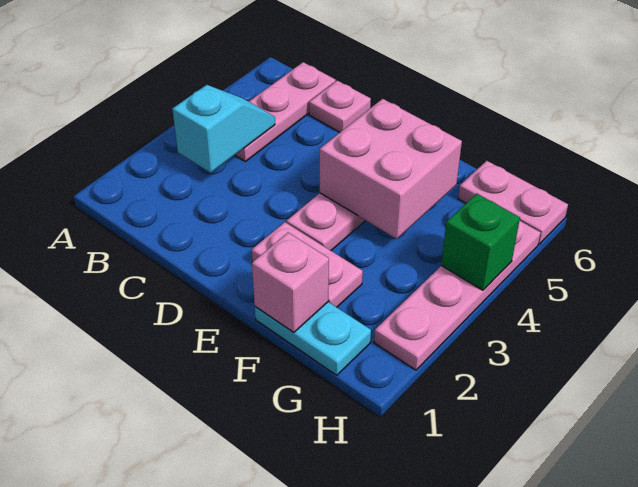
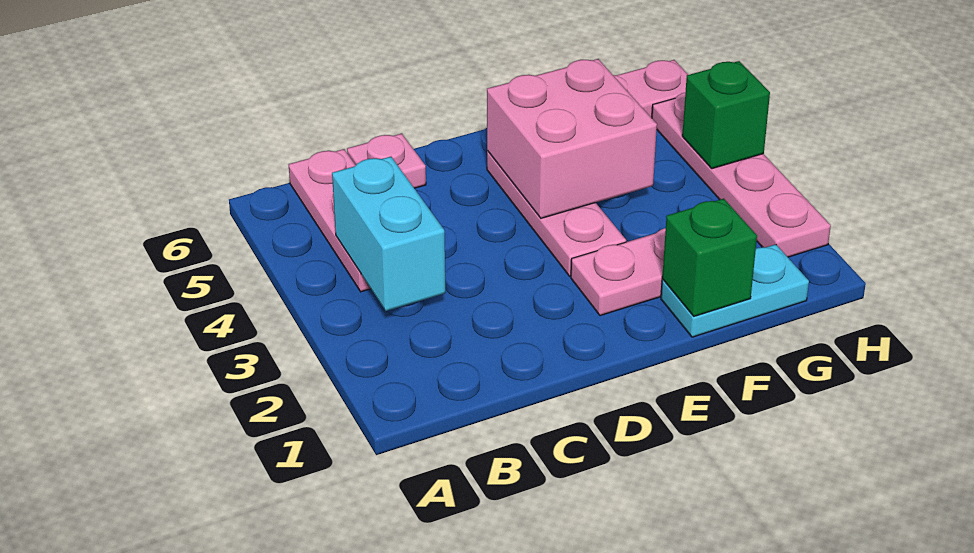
cyan slope B3:B4 level 2 top 3 -> cyan brick B3:B4 level 2
pink brick F1 level 2 -> green brick F1 level 2

